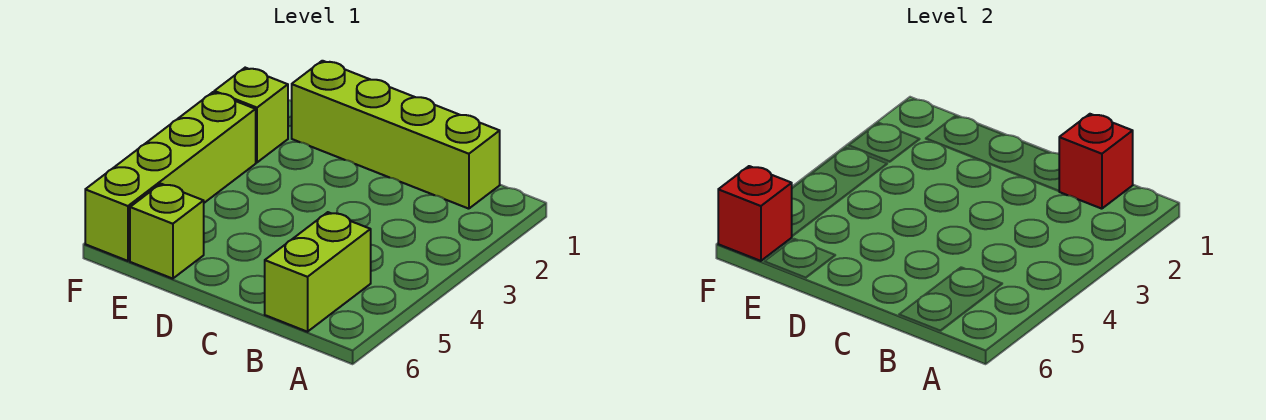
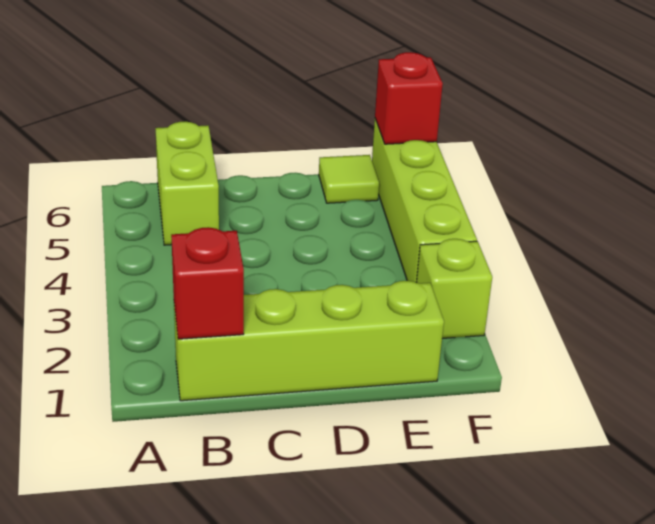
lime brick E6 level 1 -> lime tile E6 level 1

